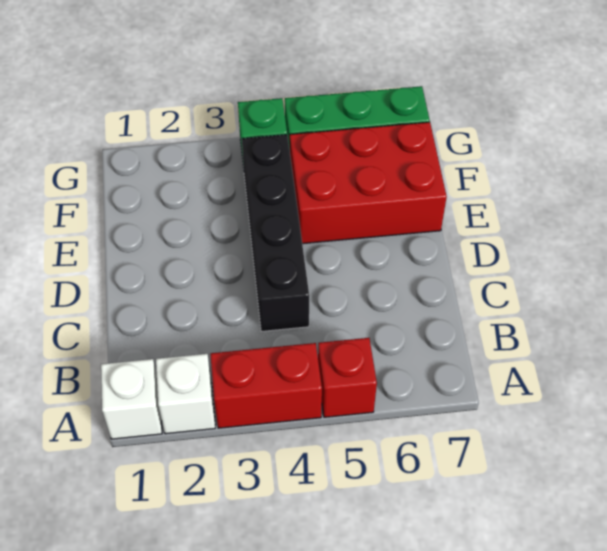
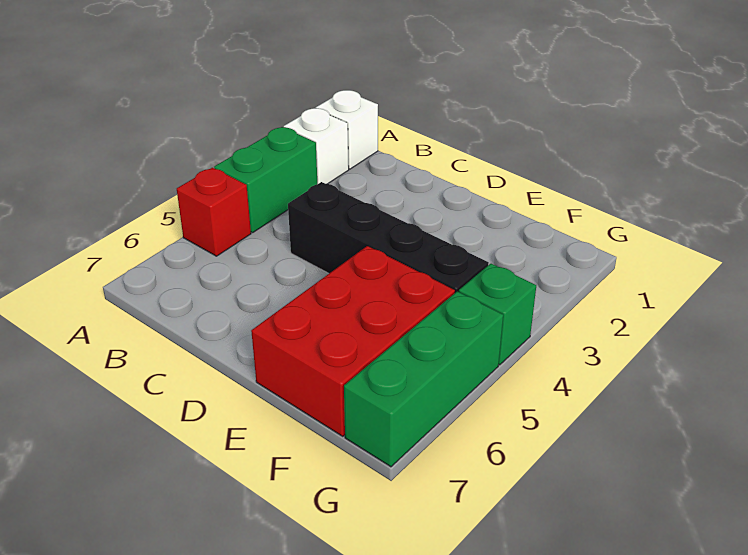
red brick A3:A4 level 1 -> green brick A3:A4 level 1

